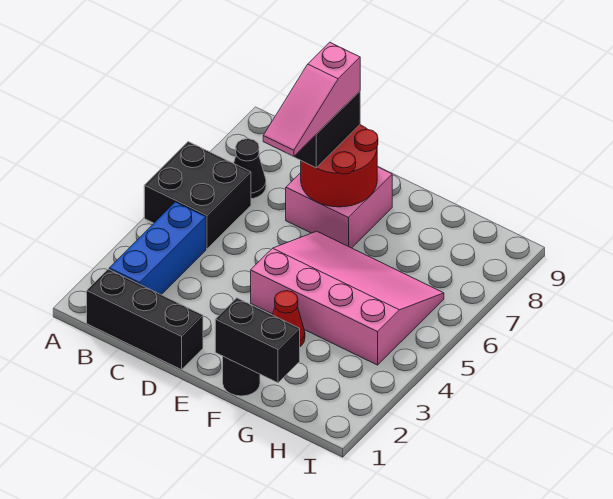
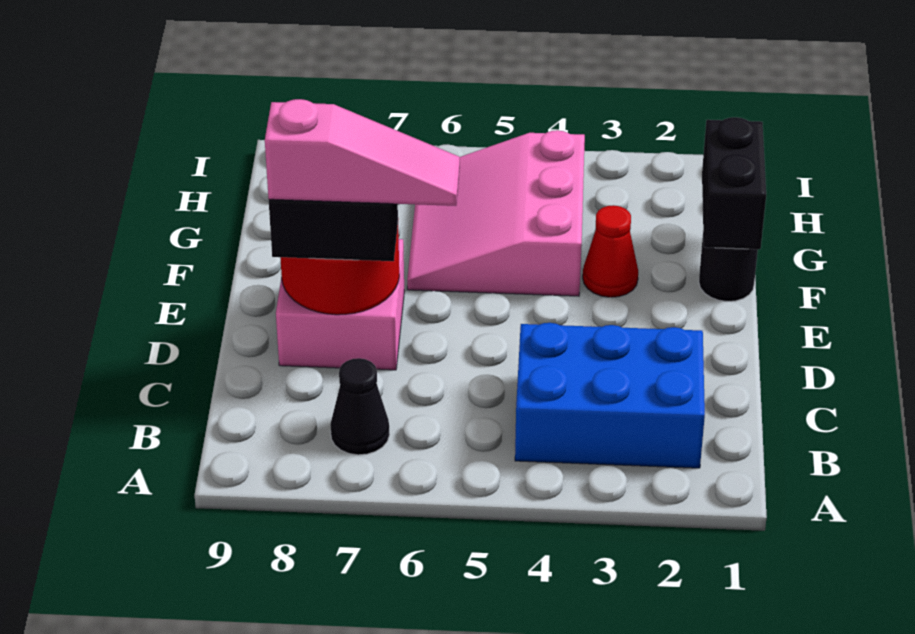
black brick A5:B6 level 1 -> none
black brick B1:D1 level 1 -> none
blue brick B2:B4 level 1 -> blue brick B2:C4 level 1
pink slope E4:H6 level 1 top 4 -> pink slope F4:H6 level 1 top 4

